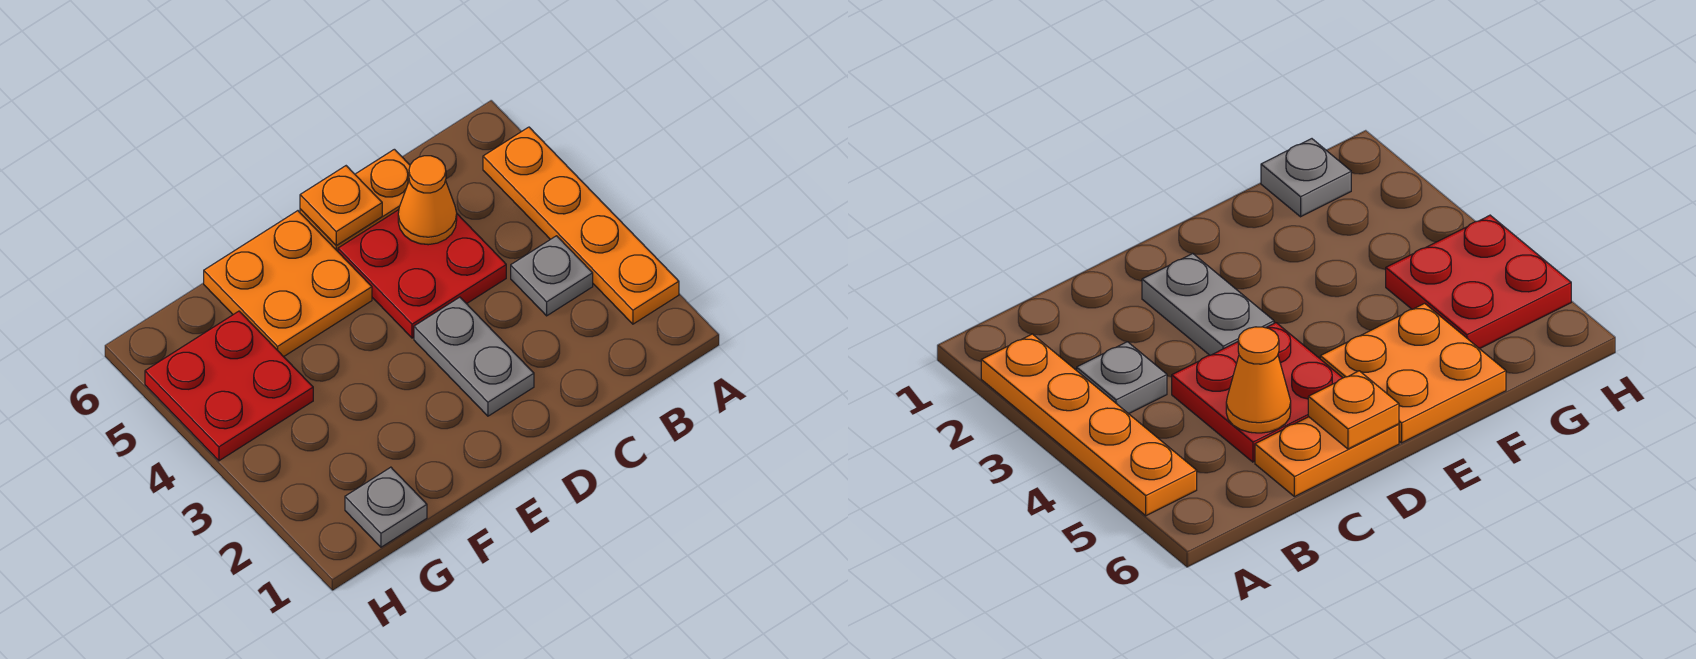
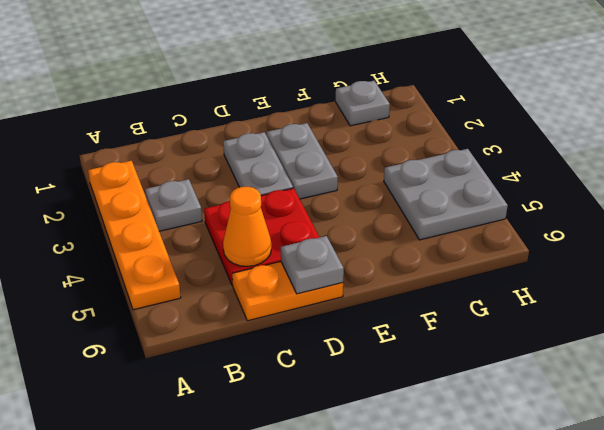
orange plate D6 level 2 -> grey plate D6 level 2
none -> grey plate E2:E3 level 1
orange plate E5:F6 level 1 -> none
red plate G4:H5 level 1 -> grey plate G4:H5 level 1

